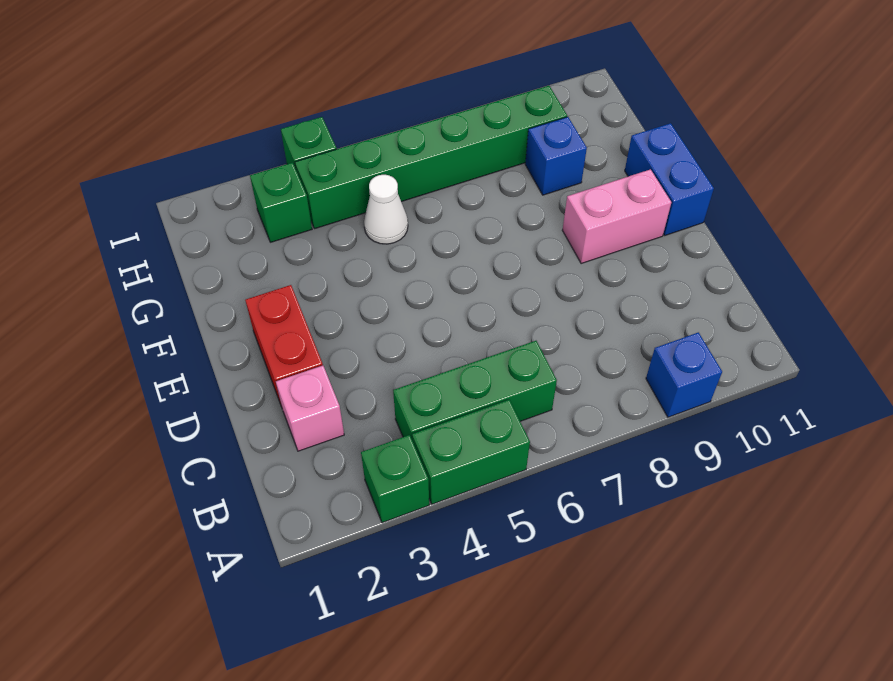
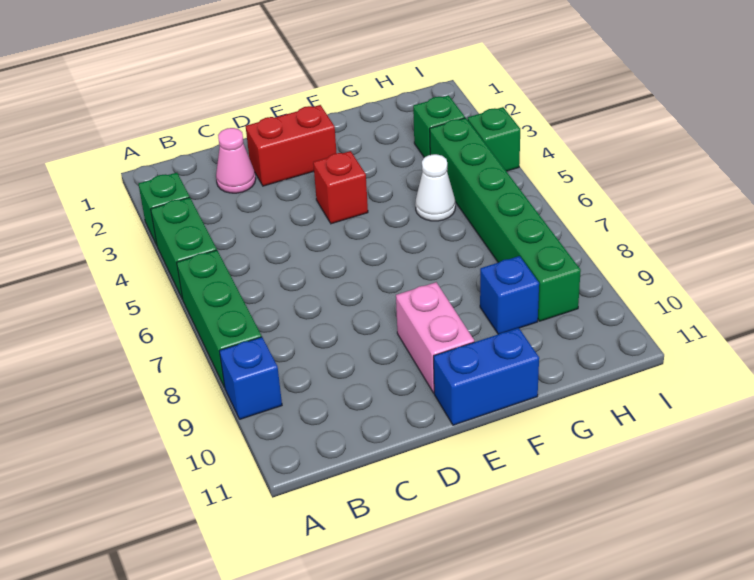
green brick B4:B6 level 1 -> green brick A6:A8 level 1
pink brick C2 level 1 -> pink cone C2 level 1
none -> red brick E4 level 1

